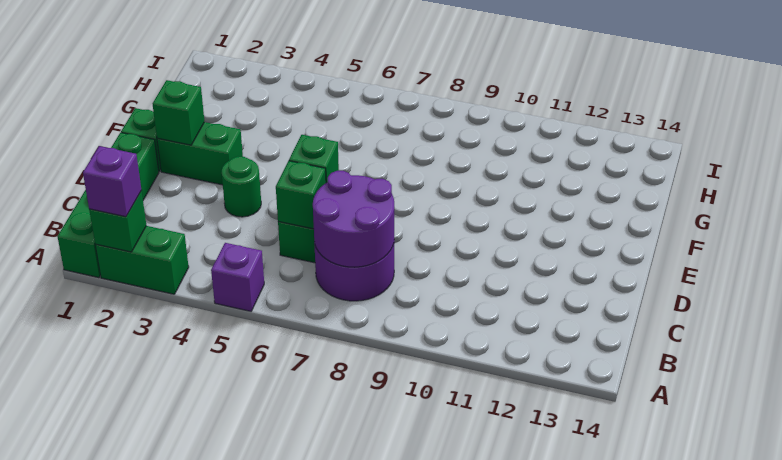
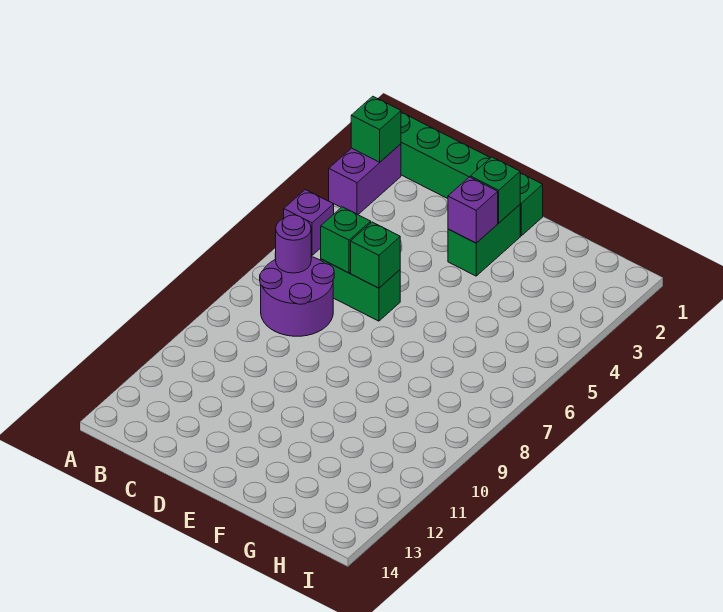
green brick A2:A3 level 1 -> purple brick A2:A3 level 1
purple brick A2 level 3 -> purple brick E3 level 2
purple round brick B7:C8 level 2 -> purple round brick B7 level 2
green round brick D4 level 1 -> none

